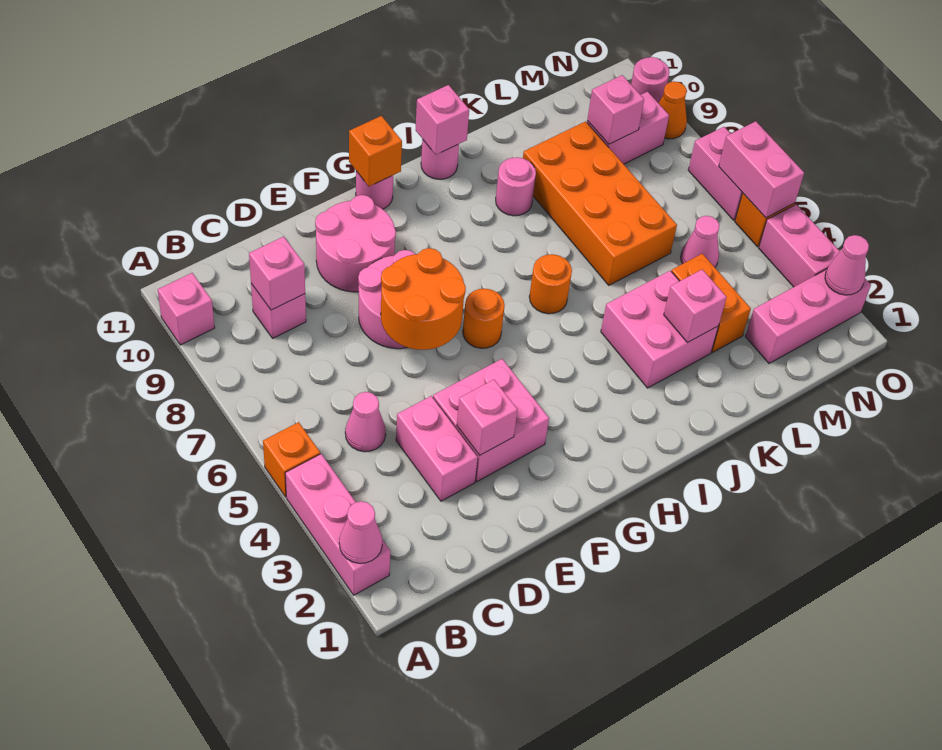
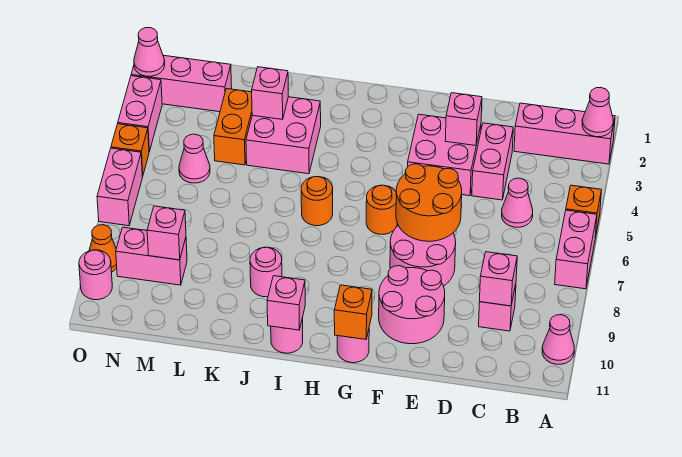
pink brick A2:A4 level 1 -> pink brick A2:C2 level 1
pink brick A10 level 1 -> pink cone A10 level 1
orange brick K6:L9 level 1 -> none
pink brick O5:O6 level 2 -> pink brick A6:A7 level 1

